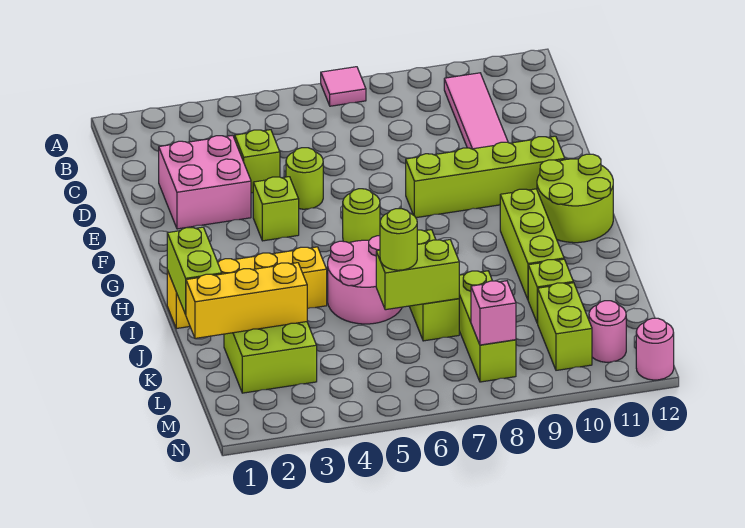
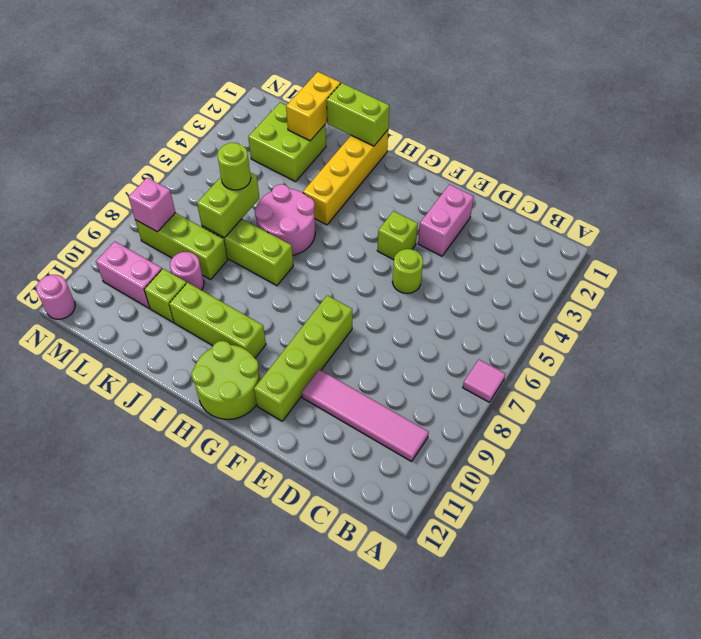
pink brick D2:E3 level 1 -> pink brick E2:E3 level 1
lime brick D4 level 1 -> none
lime round brick G6 level 1 -> none
yellow brick K1:K3 level 2 -> yellow brick K1:K2 level 2
lime brick L10:M10 level 1 -> pink brick L10:M10 level 1
pink round brick M11 level 1 -> pink round brick K9 level 1

